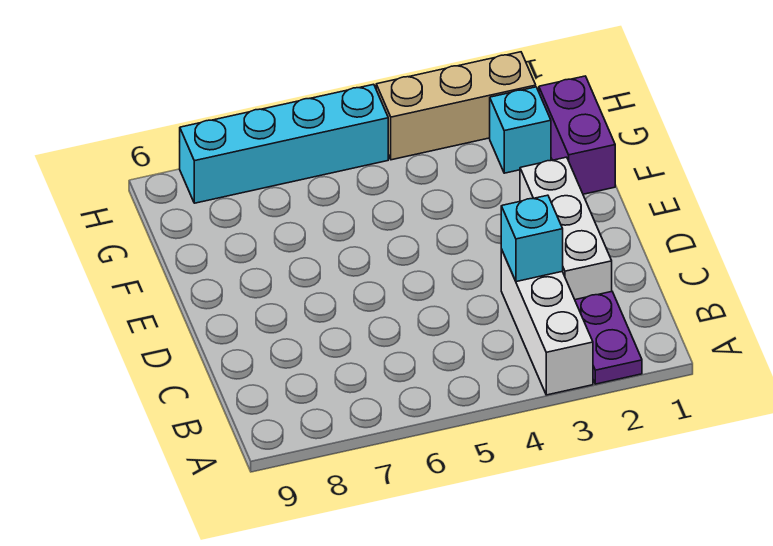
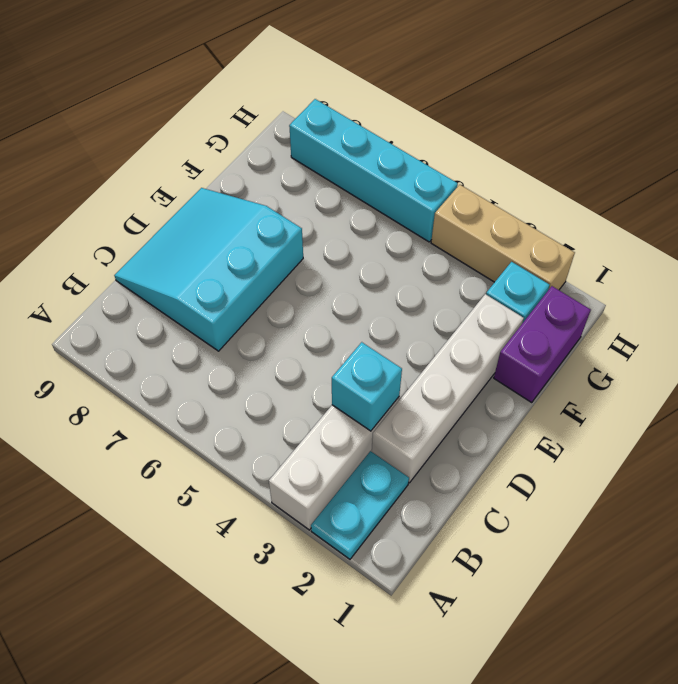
purple plate A2:B2 level 1 -> cyan plate A2:B2 level 1
white brick C2:E2 level 1 -> white brick C2:F2 level 1
none -> cyan slope C7:E9 level 1 top 7

